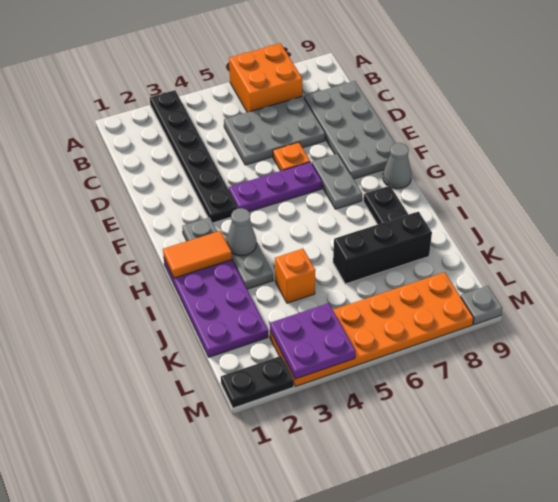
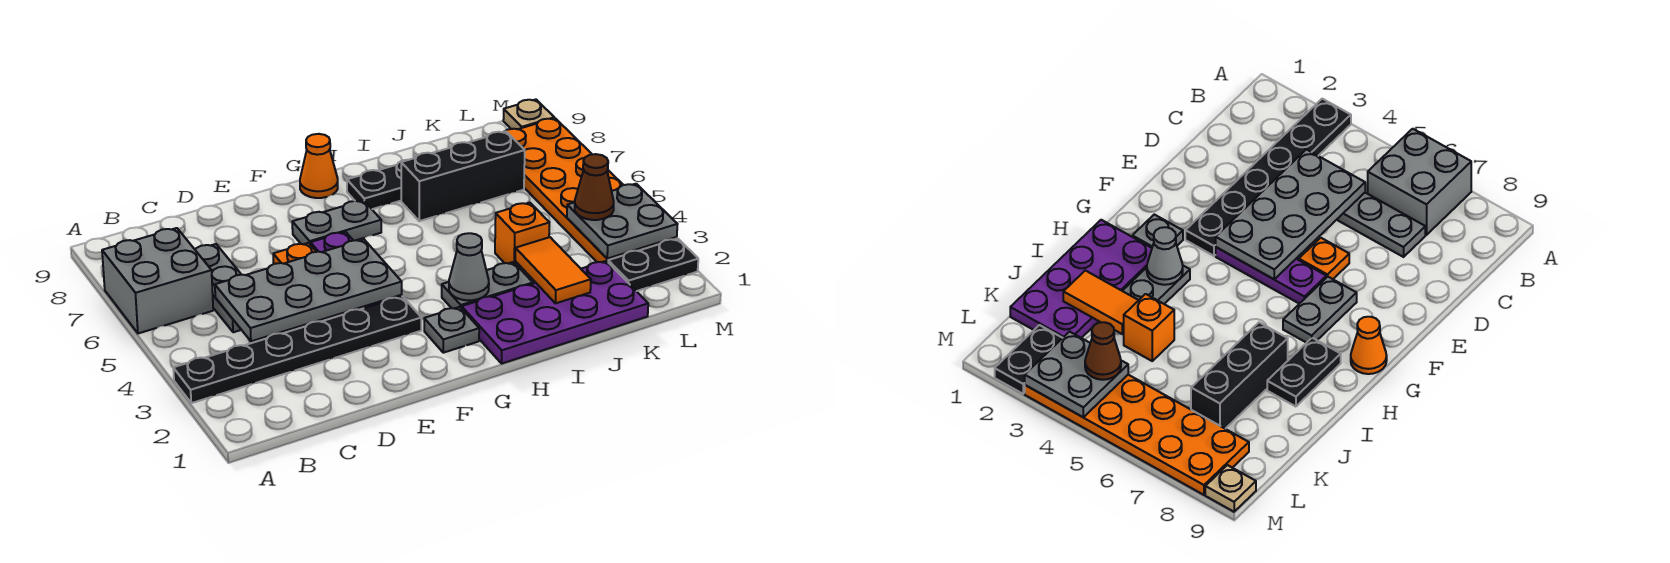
orange brick A6:B7 level 1 -> grey brick A6:B7 level 1
grey plate C5:D7 level 1 -> grey plate C5:C7 level 1
grey plate C8:F9 level 1 -> grey plate C4:F5 level 2
grey cone G9 level 1 -> orange cone G9 level 1
orange tile H1:H2 level 2 -> orange tile J2:J3 level 2
black brick J6:J8 level 1 -> black brick I7:K7 level 1
purple plate L3:M4 level 2 -> grey plate L3:M4 level 2
none -> brown cone L4 level 3
black plate M1:M2 level 1 -> black plate L2:M2 level 1
grey plate M9 level 1 -> tan plate M9 level 1

